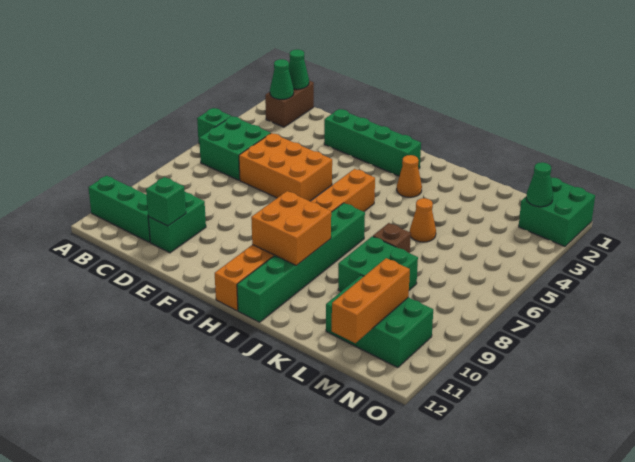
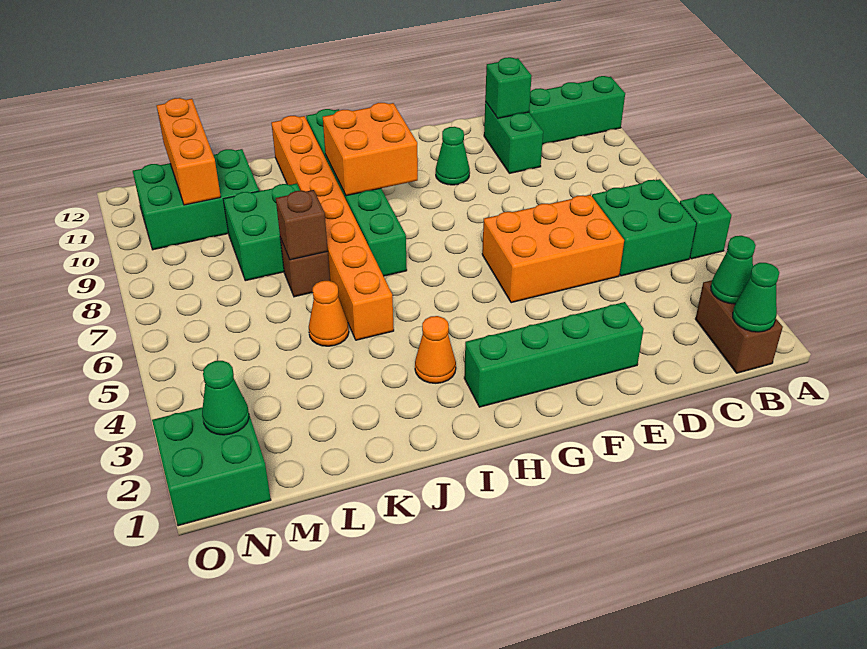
none -> green cone F10 level 1
orange brick H5:H12 level 1 -> orange brick J5:J12 level 1
none -> brown brick K7 level 2

